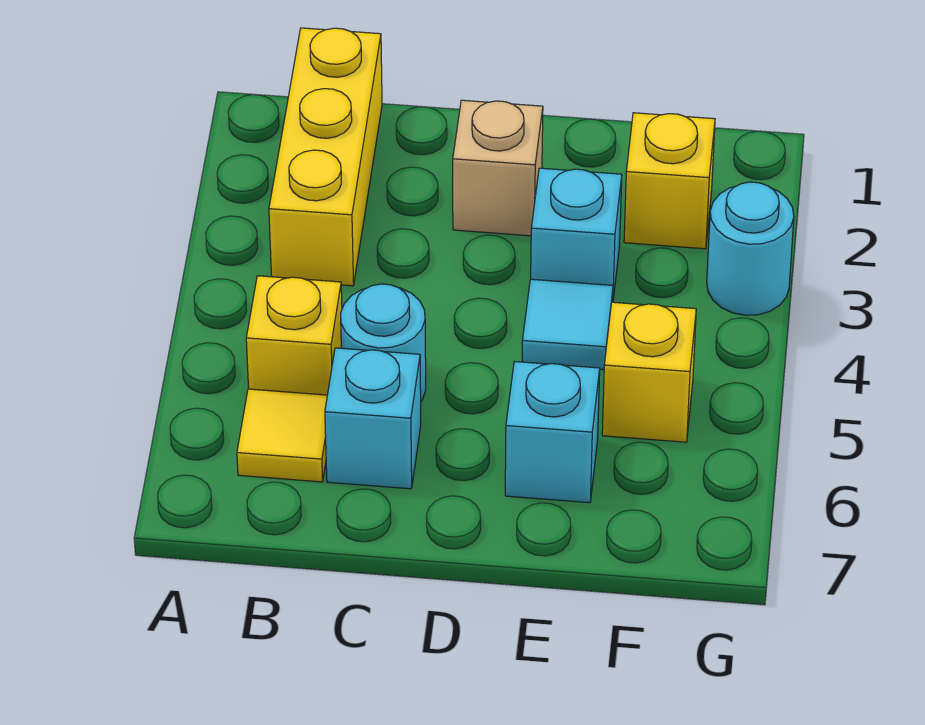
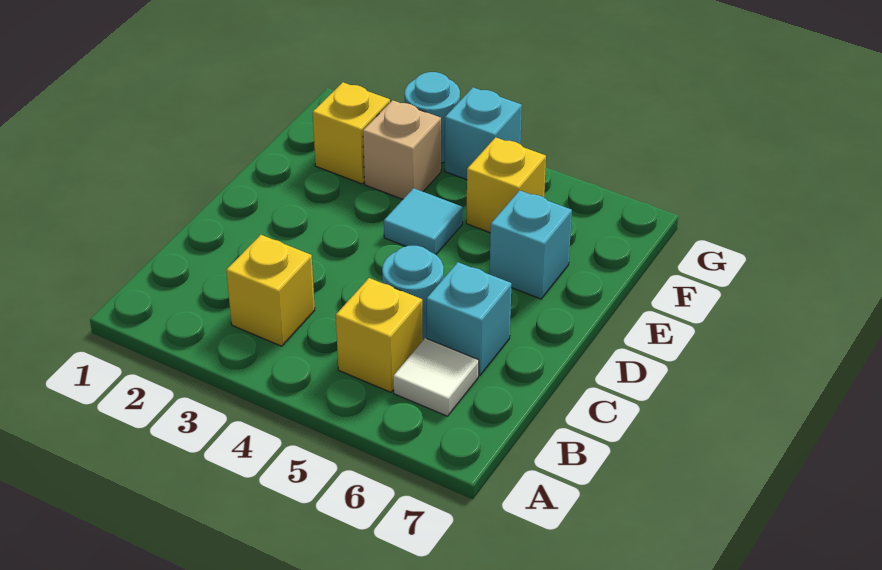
yellow brick B1:B3 level 1 -> yellow brick B3 level 1
yellow tile B6 level 1 -> white tile B6 level 1
tan brick D2 level 1 -> tan brick F3 level 1
cyan brick E3 level 1 -> cyan brick G4 level 1

